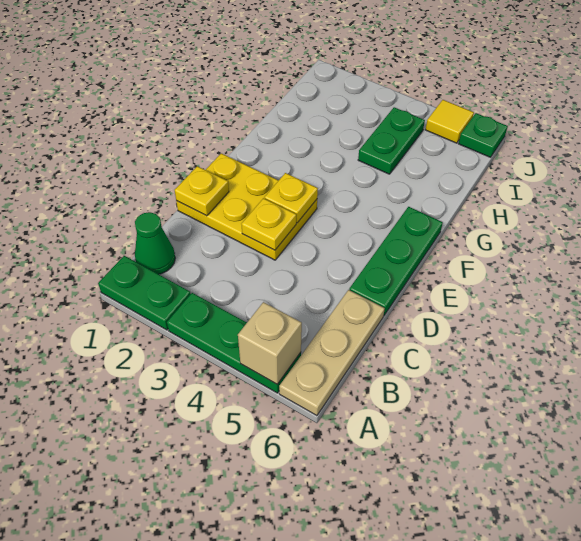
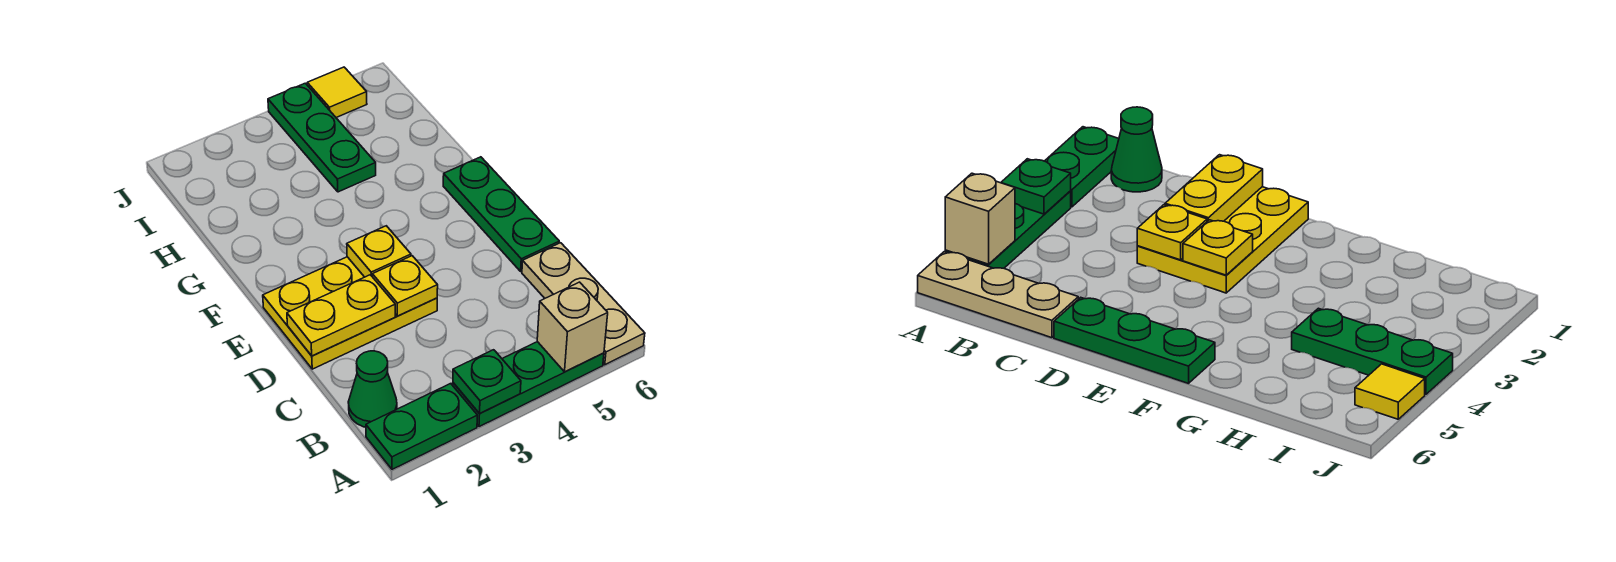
yellow plate D1 level 2 -> yellow plate D1:D2 level 2
green plate H4:I4 level 1 -> green plate H4:J4 level 1
green plate J6 level 1 -> green plate A3 level 2

